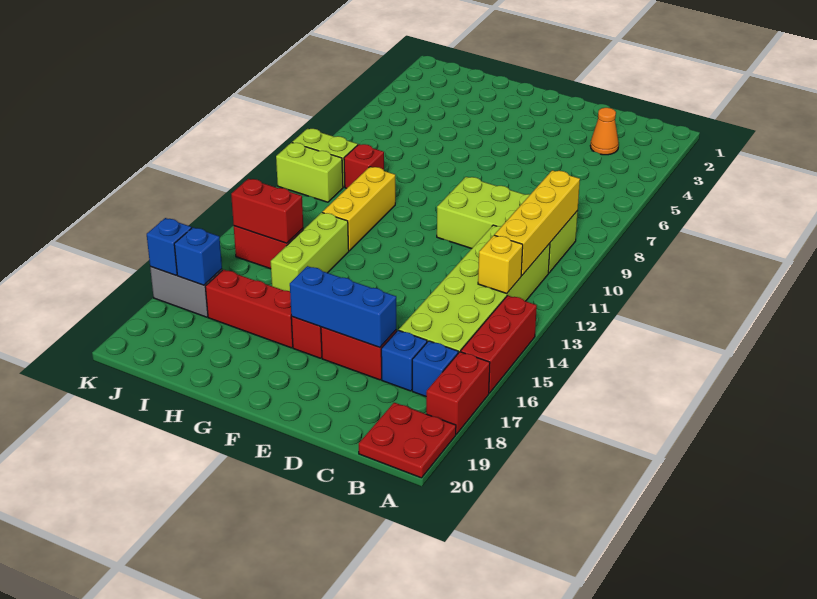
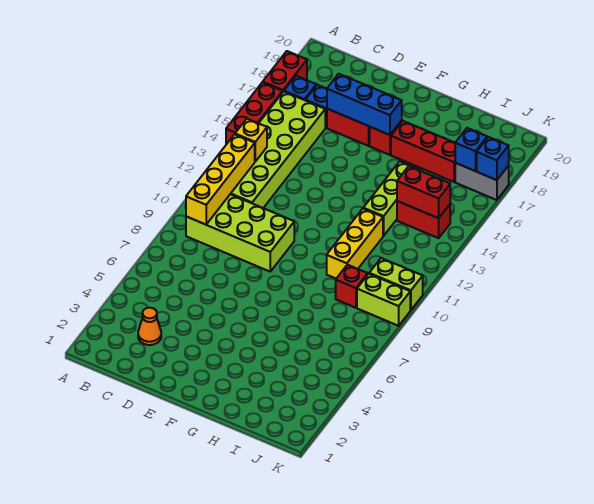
red plate A19:B20 level 1 -> none

